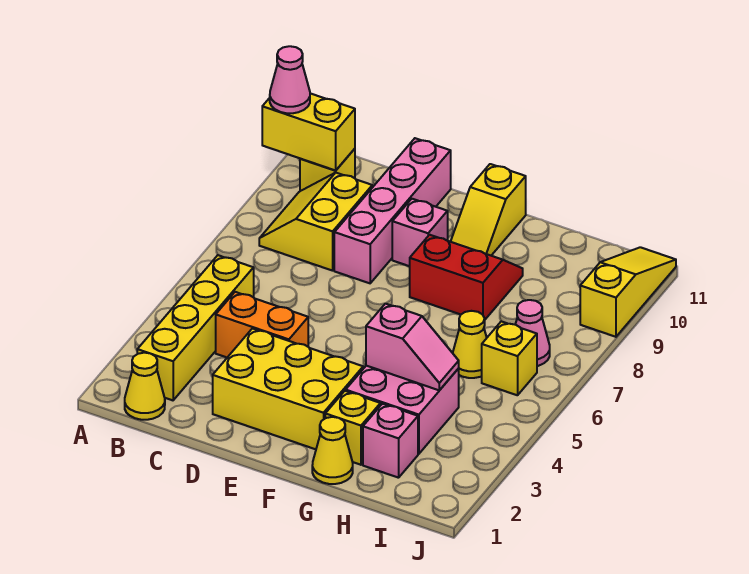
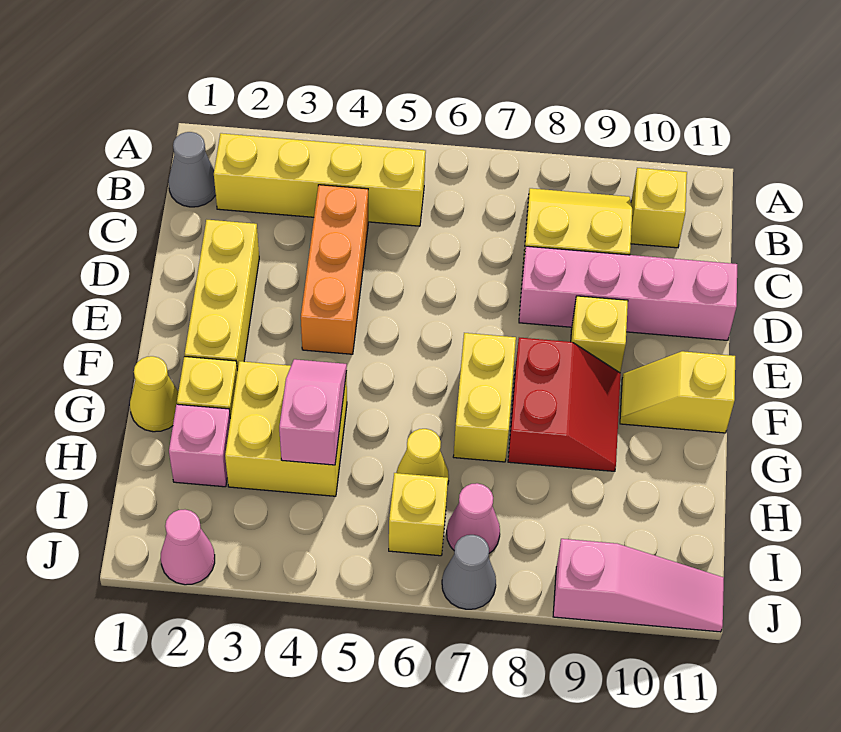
yellow brick A10:B10 level 2 -> yellow brick F7:G7 level 1
pink cone A10 level 3 -> pink cone J2 level 1
yellow cone B1 level 1 -> grey cone B1 level 1
orange brick C4:D4 level 1 -> orange brick C4:E4 level 1
yellow brick D2:F3 level 1 -> yellow brick D2:F2 level 1
pink brick E9 level 1 -> yellow brick E9 level 1
pink brick G3:H4 level 1 -> yellow brick G3:H4 level 1
pink slope G4:H4 level 2 top G -> pink slope G4:H4 level 2 top H
none -> grey cone J7 level 1
yellow slope J9:J11 level 1 top 9 -> pink slope J9:J11 level 1 top 9

